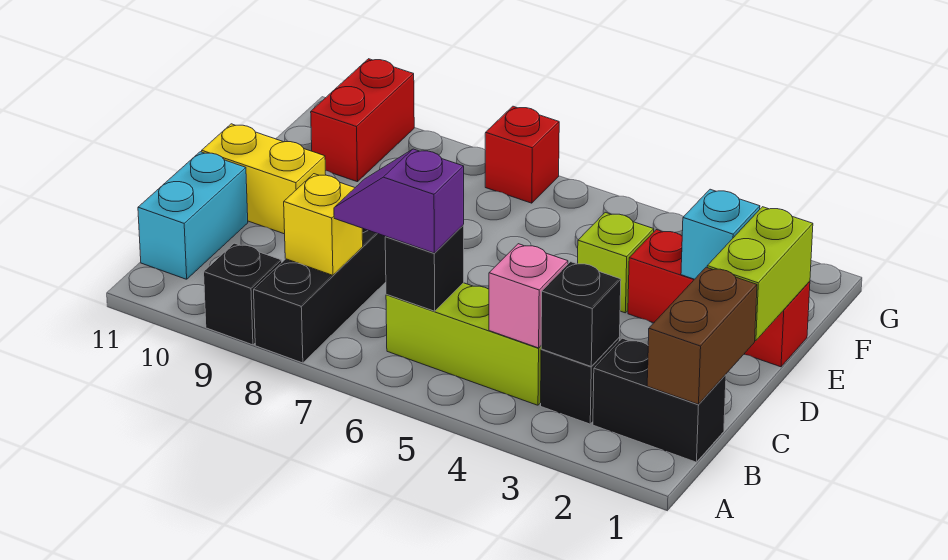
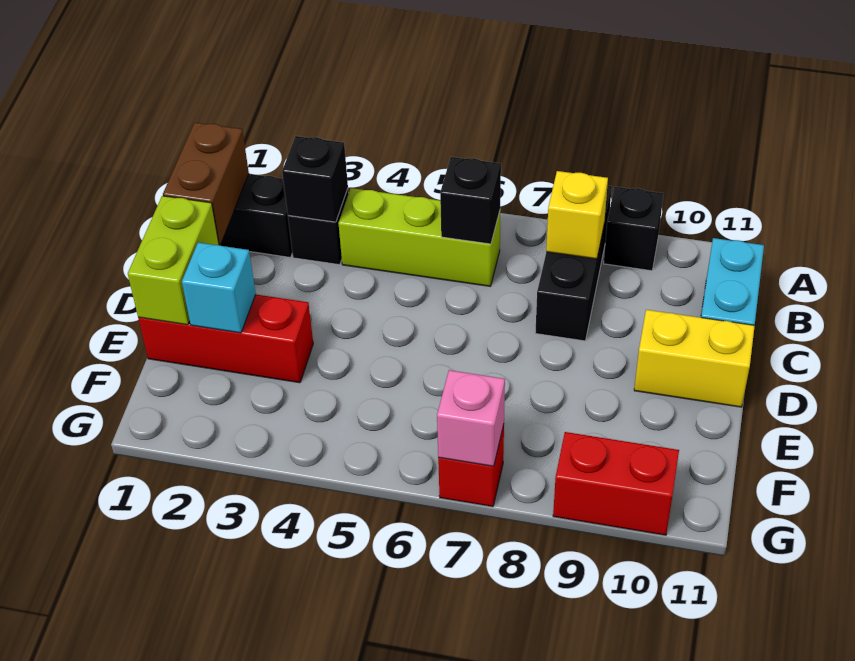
pink brick B4 level 2 -> pink brick G7 level 2
purple slope B6:B7 level 3 top 6 -> none
lime brick E4 level 1 -> none
red brick F10:G10 level 1 -> red brick G9:G10 level 1

